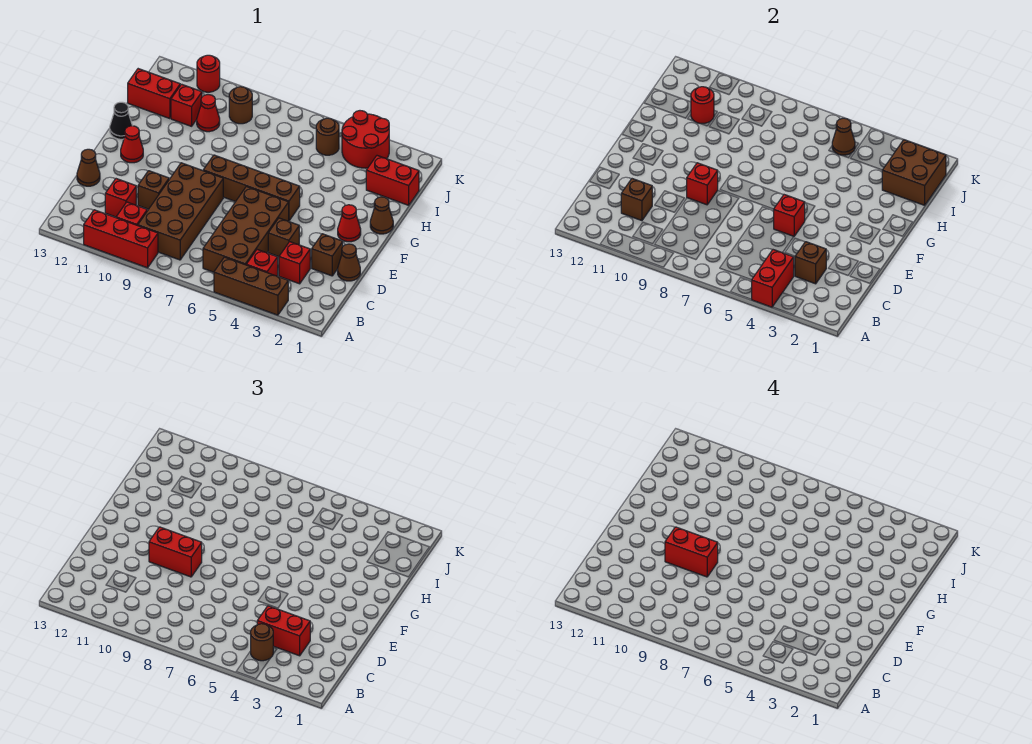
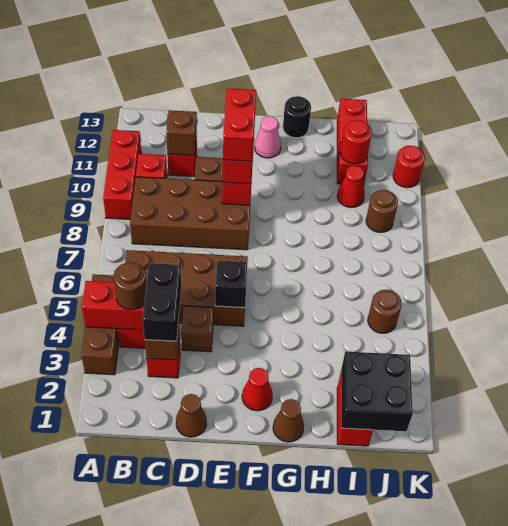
red brick C3:C4 level 3 -> black brick C3:C4 level 3
brown brick D2 level 1 -> none
brown cone D13 level 1 -> none
red brick E5 level 2 -> black brick E5 level 2
brown brick F5:F8 level 1 -> none
red cone F12 level 1 -> pink cone F12 level 1
black cone G13 level 1 -> black round brick G13 level 1
brown brick I1:J2 level 2 -> black brick I1:J2 level 2
red round brick J3:K4 level 1 -> none
brown cone J5 level 2 -> none

